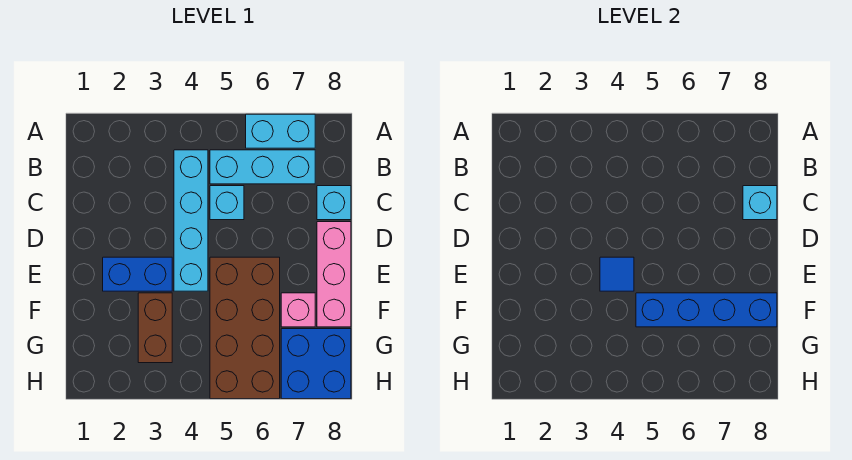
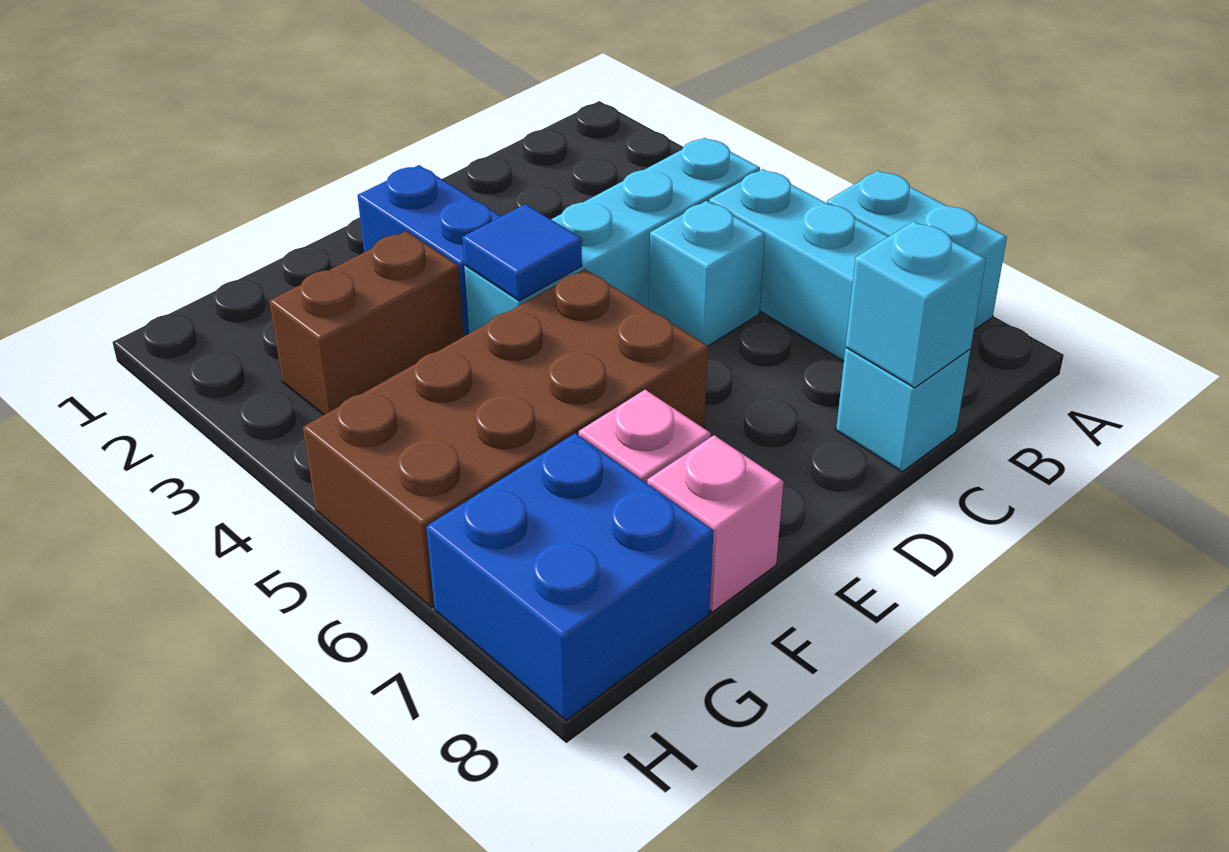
pink brick D8:F8 level 1 -> pink brick F8 level 1
blue brick F5:F8 level 2 -> none

